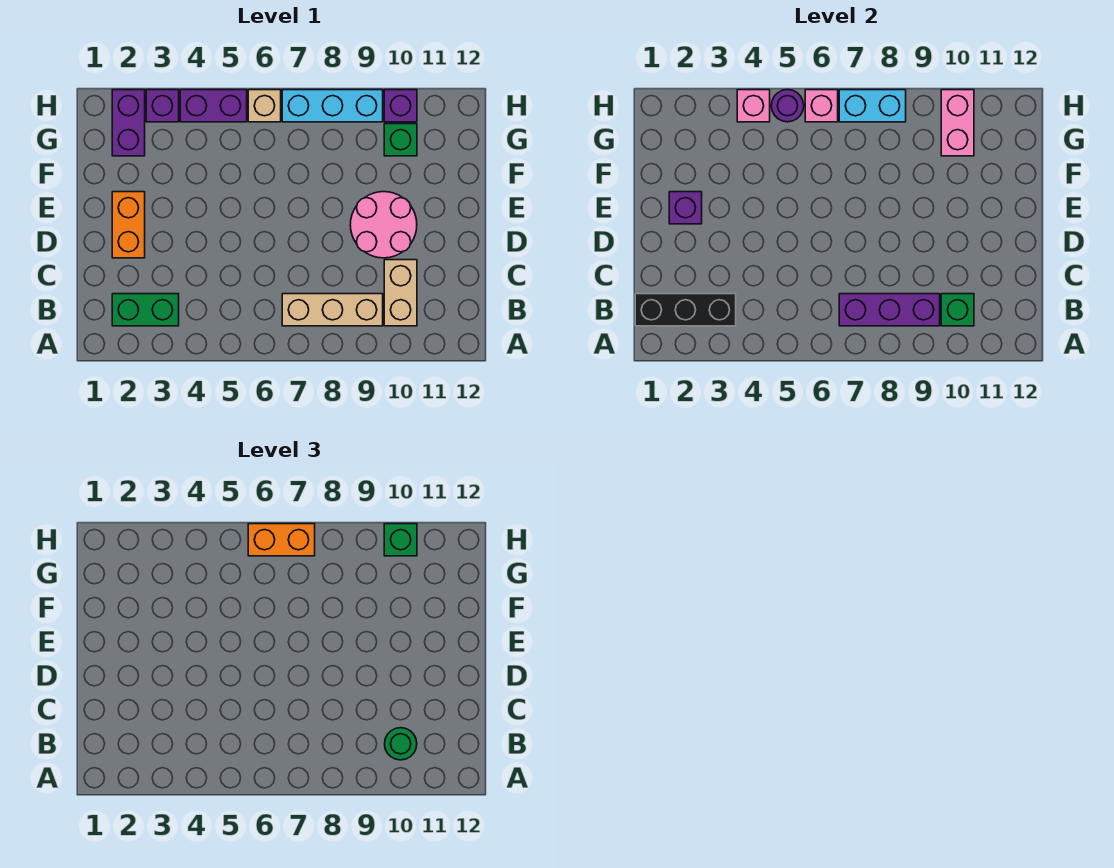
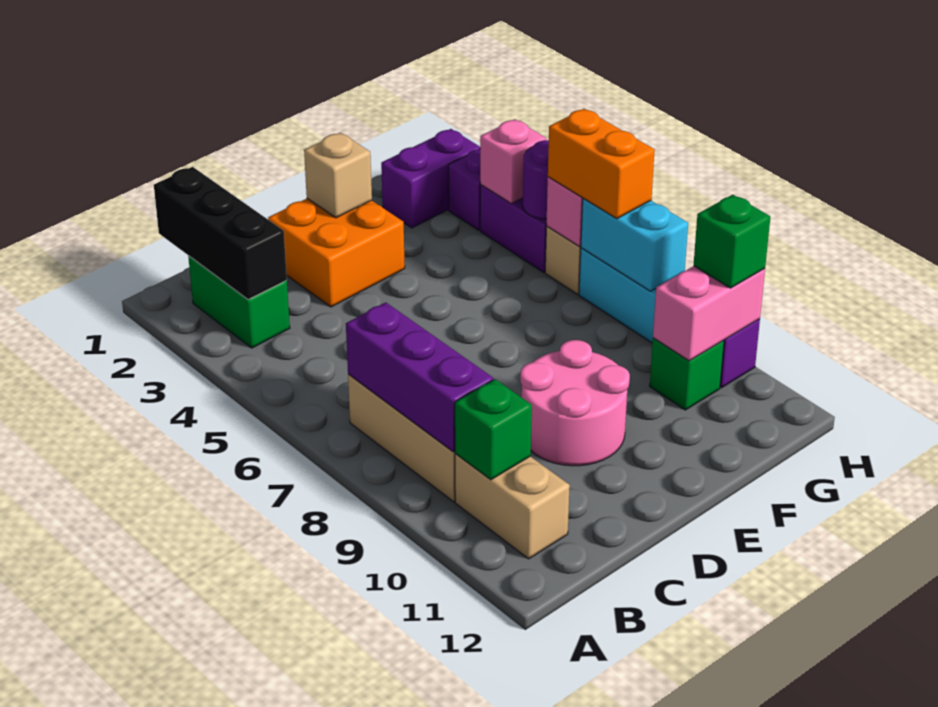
tan brick B10:C10 level 1 -> tan brick B10:B11 level 1
green round brick B10 level 3 -> none
orange brick D2:E2 level 1 -> orange brick D2:E3 level 1
purple brick E2 level 2 -> tan brick E2 level 2

